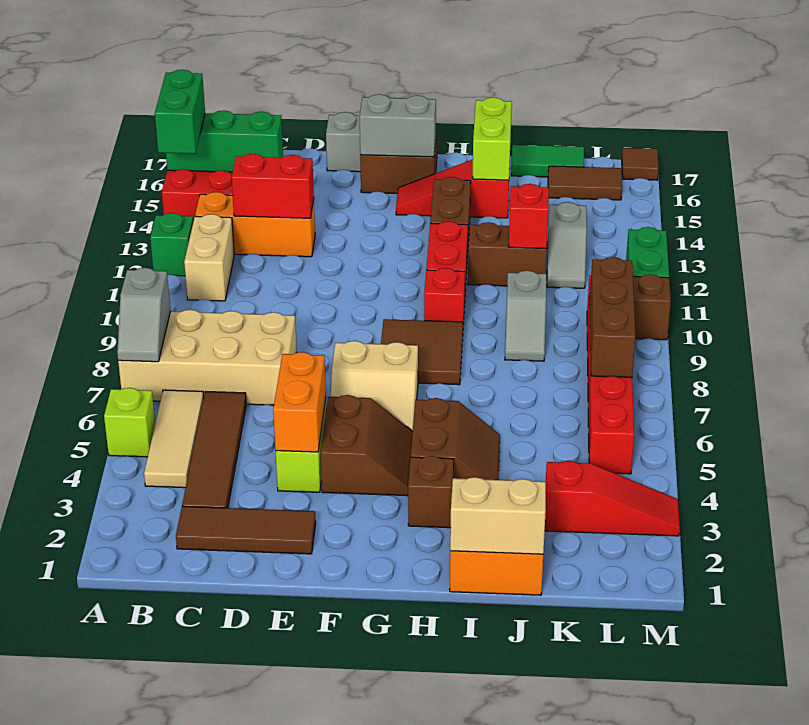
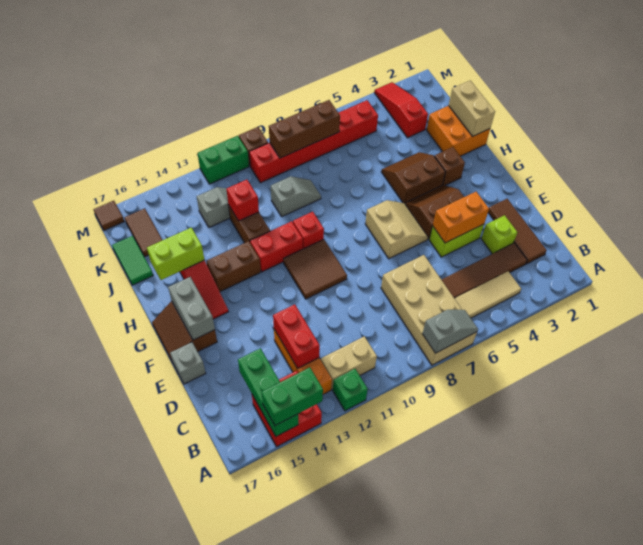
lime brick A5 level 1 -> lime brick D3 level 1
brown tile G8:H9 level 1 -> brown tile F10:G11 level 1

